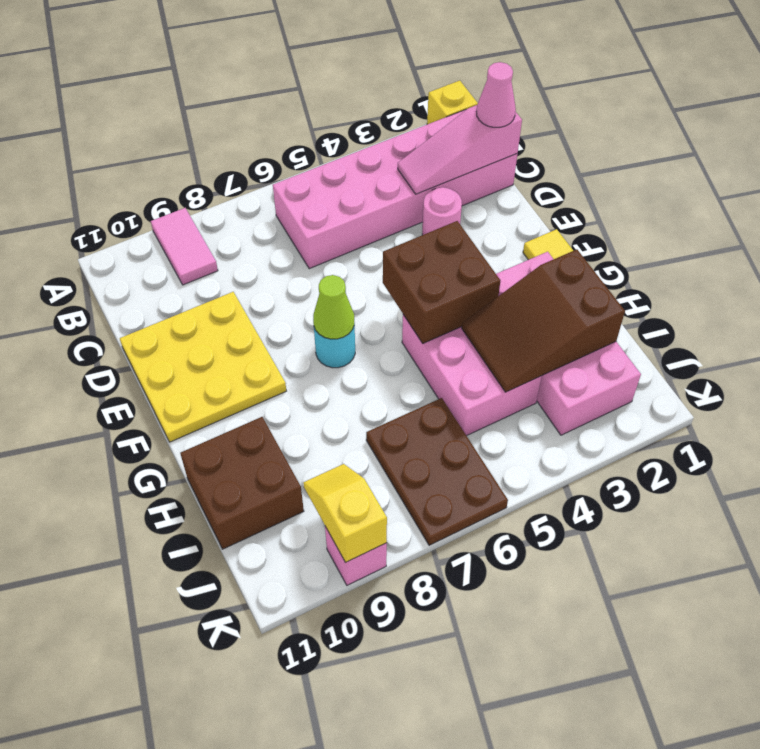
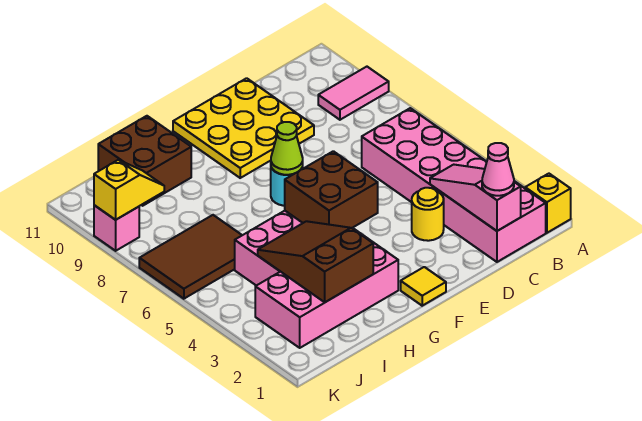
pink round brick D3 level 1 -> yellow round brick D3 level 1
brown plate I6:K7 level 1 -> brown tile I6:K7 level 1

